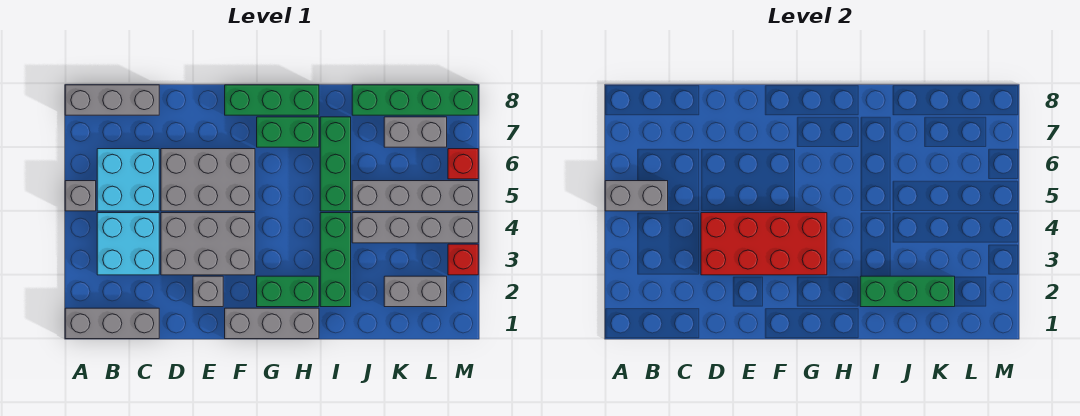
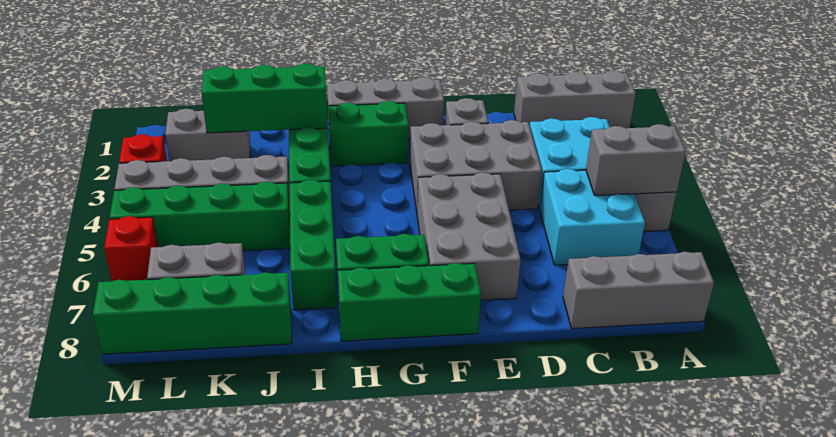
red brick D3:G4 level 2 -> none
grey brick D5:F6 level 1 -> grey brick E5:F7 level 1
grey brick J5:M5 level 1 -> green brick J5:M5 level 1

